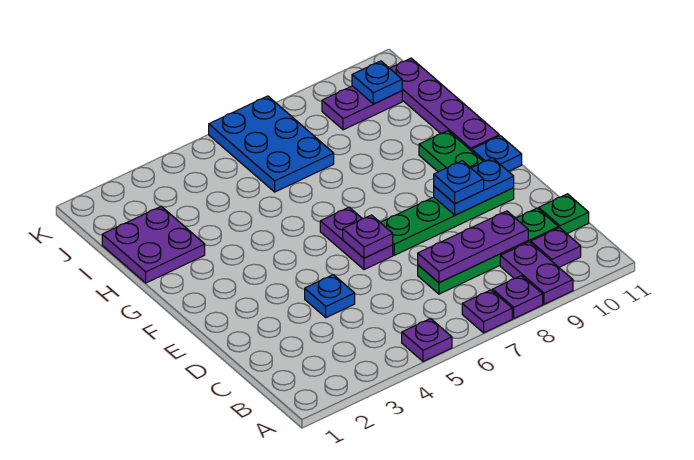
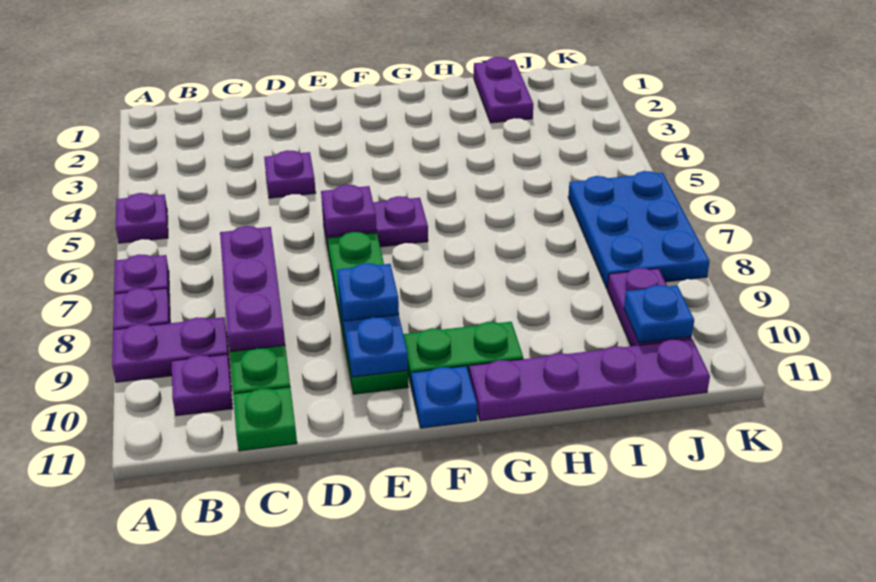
blue plate D4 level 1 -> purple plate D4 level 1
purple plate H1:I2 level 1 -> purple plate I1:I2 level 1
blue plate I6:K7 level 1 -> blue plate J6:K8 level 1

